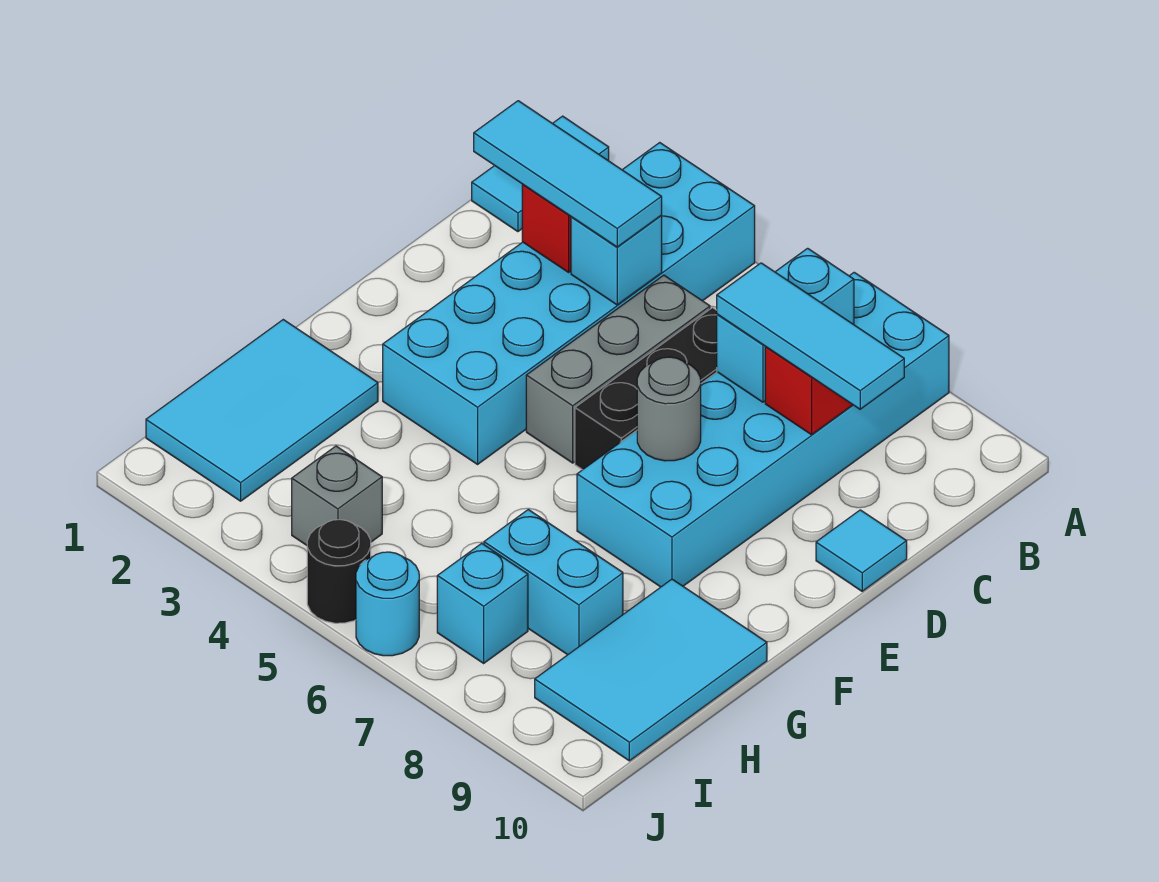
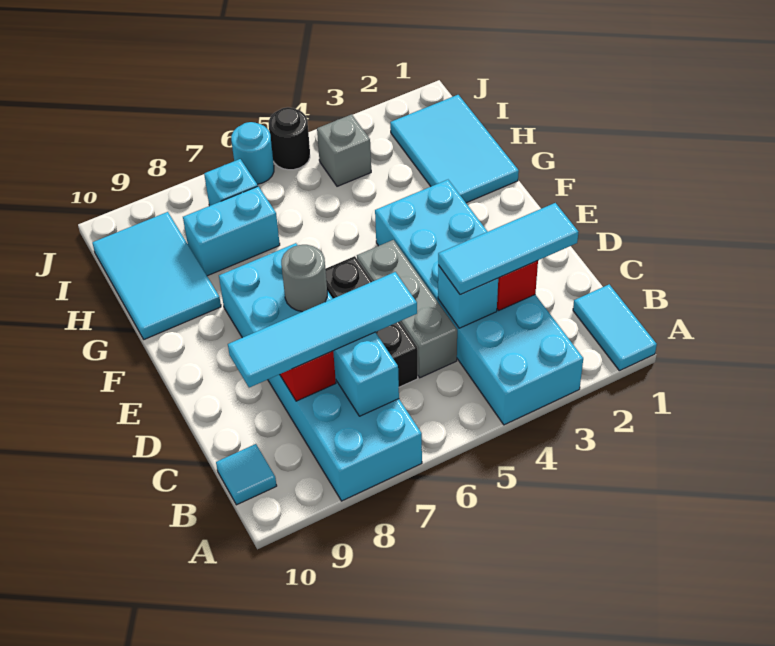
cyan tile C7:C9 level 3 -> cyan tile C6:C9 level 3
cyan tile D10 level 1 -> cyan tile B10 level 1

